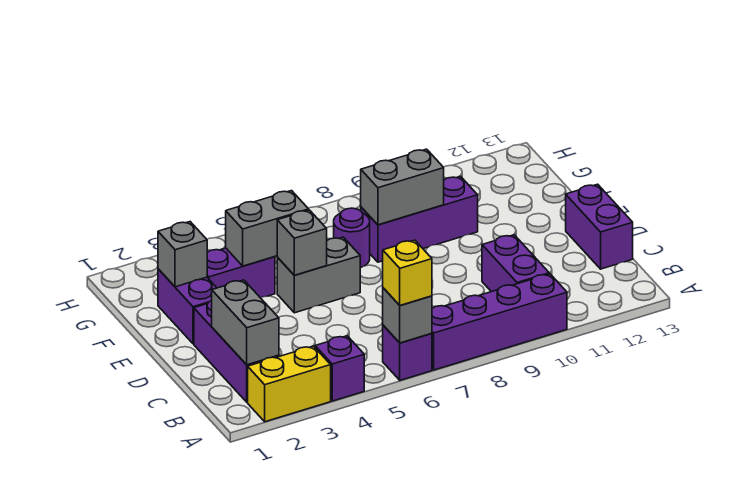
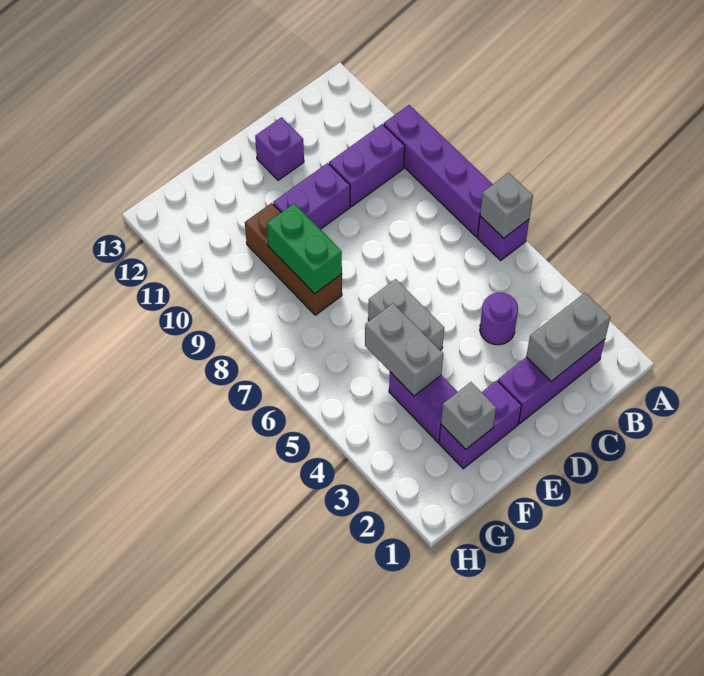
yellow brick A2:A3 level 1 -> none
purple brick A4 level 1 -> purple brick D12 level 1
yellow brick A6 level 3 -> none
purple brick C13:D13 level 1 -> purple brick D10:E10 level 1
grey brick E5 level 2 -> none
purple round brick F7 level 1 -> purple round brick C4 level 1
purple brick F8:F10 level 1 -> brown brick F8:F10 level 1
grey brick F8:F9 level 2 -> green brick F8:F9 level 2

